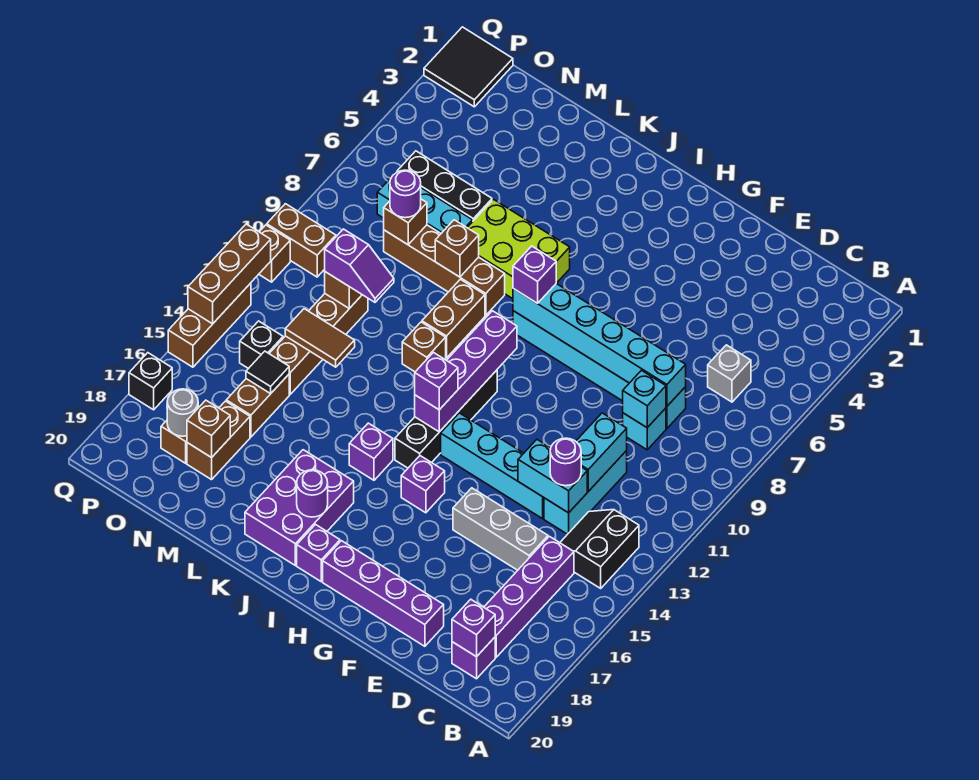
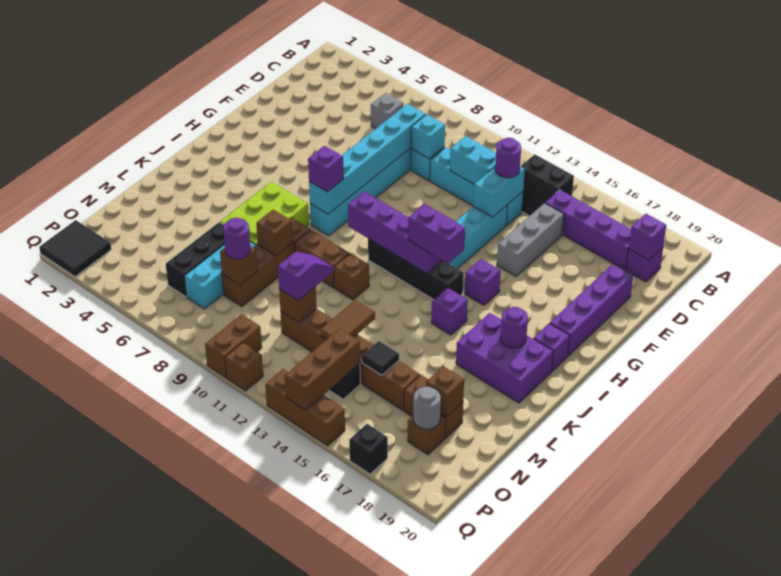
cyan brick D11:D13 level 1 -> cyan brick D10:D13 level 1
purple brick I13 level 3 -> purple brick I13:I14 level 3
brown brick Q12:Q14 level 2 -> brown brick O14:Q14 level 2

